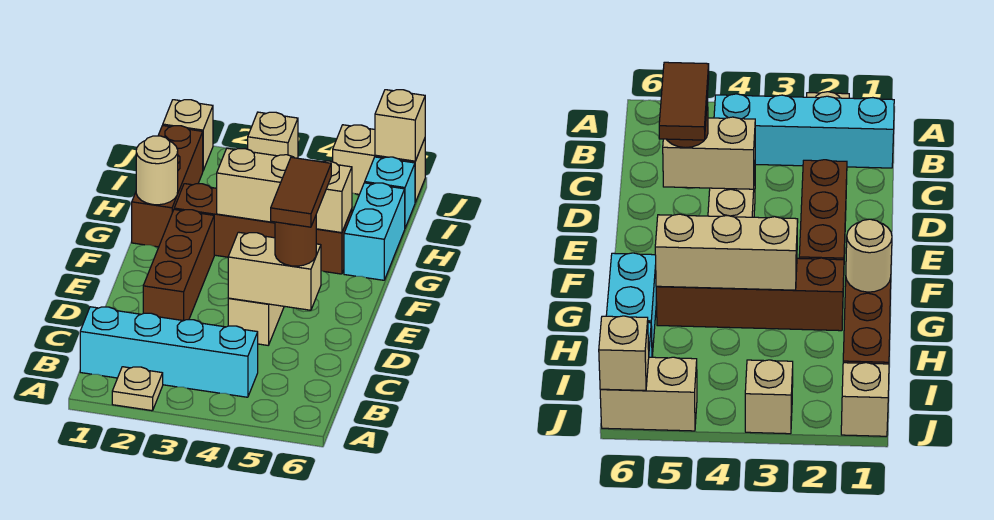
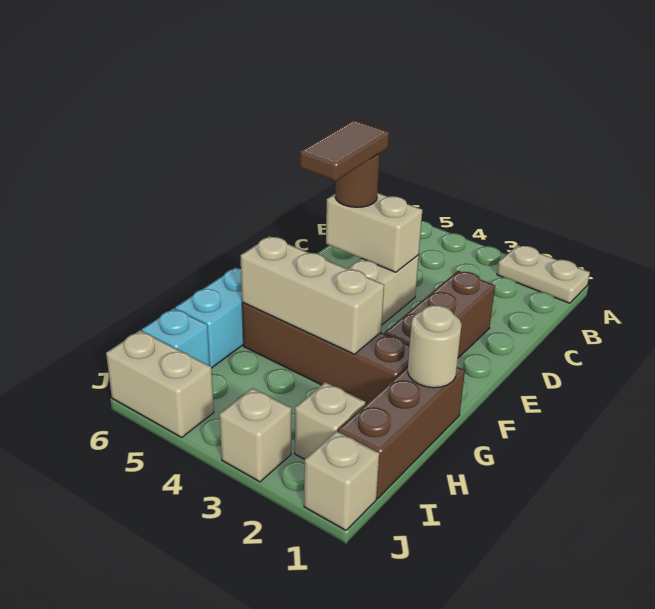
tan plate A2 level 1 -> tan plate A1:A2 level 1
cyan brick B1:B4 level 1 -> none
tan brick J6 level 2 -> tan brick I2 level 1

